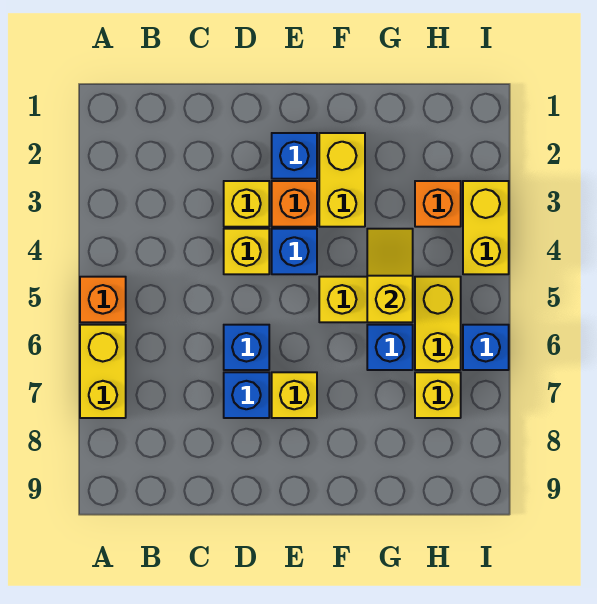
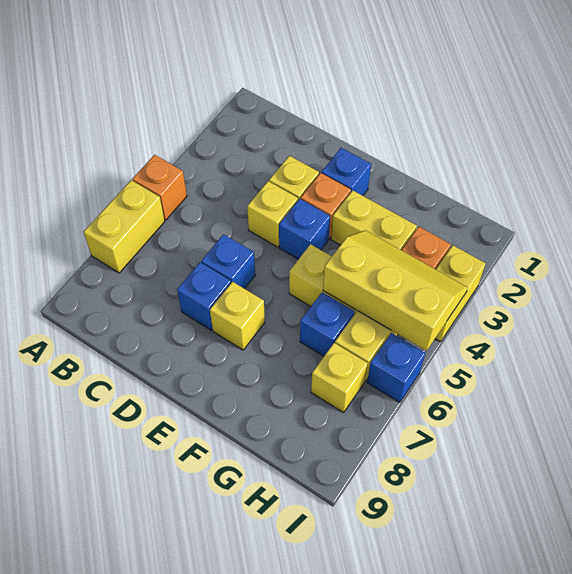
yellow brick F2:F3 level 1 -> yellow brick F3:G3 level 1
yellow slope G4:G5 level 2 top 5 -> yellow slope G4:I5 level 2 top 5

